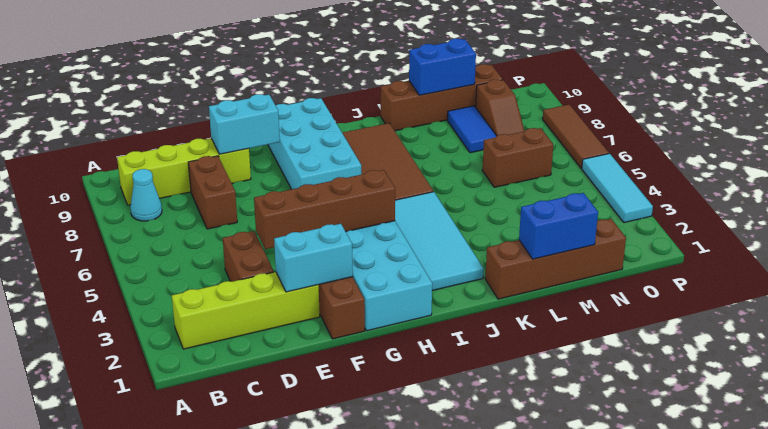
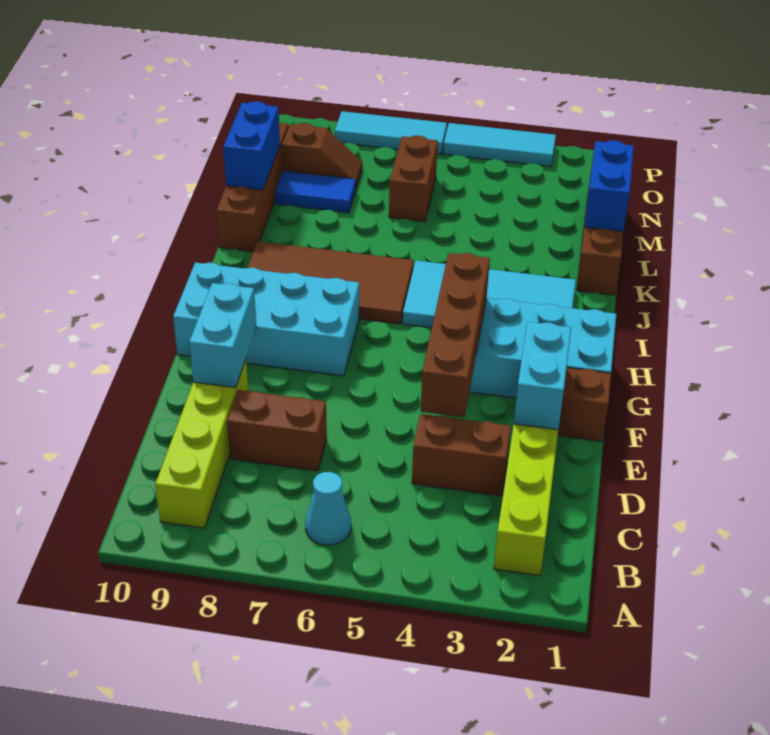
cyan cone B8 level 1 -> cyan cone B6 level 1
brown tile P6:P8 level 1 -> cyan tile P6:P8 level 1

